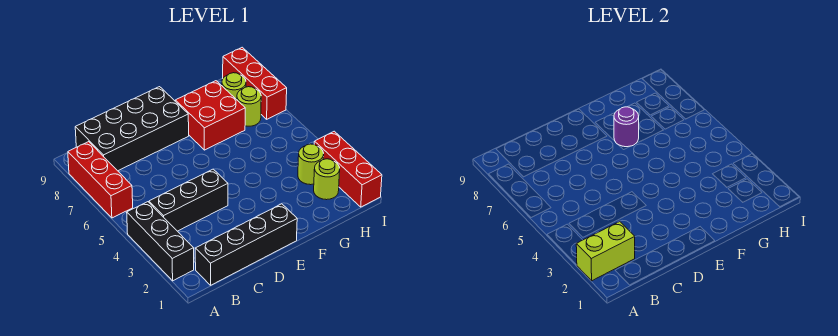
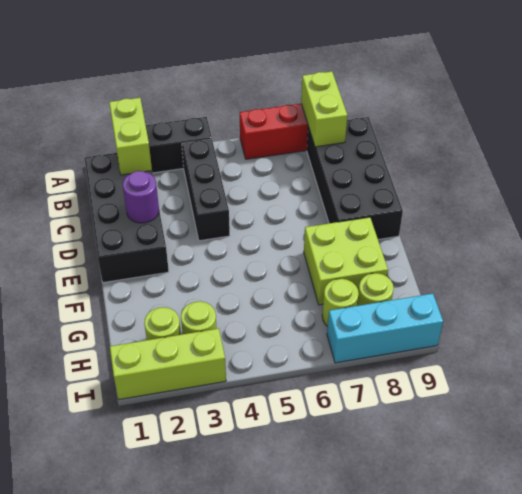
none -> lime brick A8:B8 level 2
black brick B1:E1 level 1 -> black brick B1:E2 level 1
red brick F7:G8 level 1 -> lime brick F7:G8 level 1
purple round brick F7 level 2 -> purple round brick D2 level 2
red brick I1:I3 level 1 -> lime brick I1:I3 level 1
red brick I7:I9 level 1 -> cyan brick I7:I9 level 1

